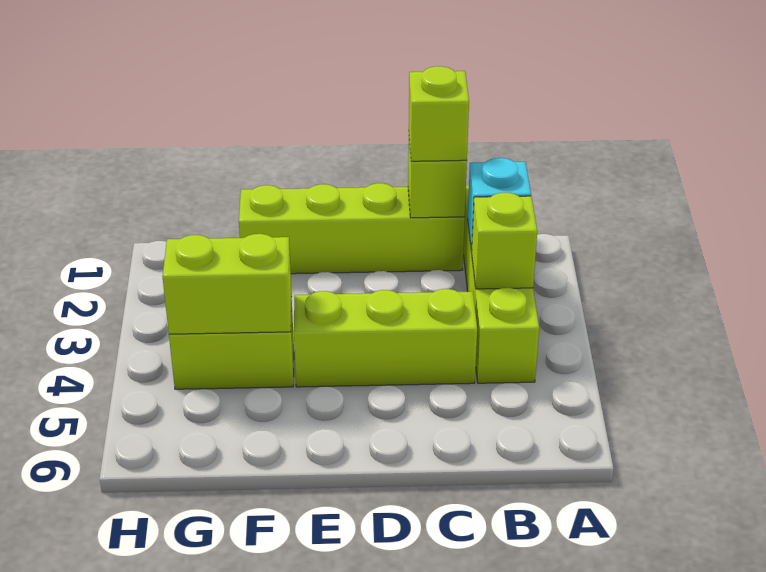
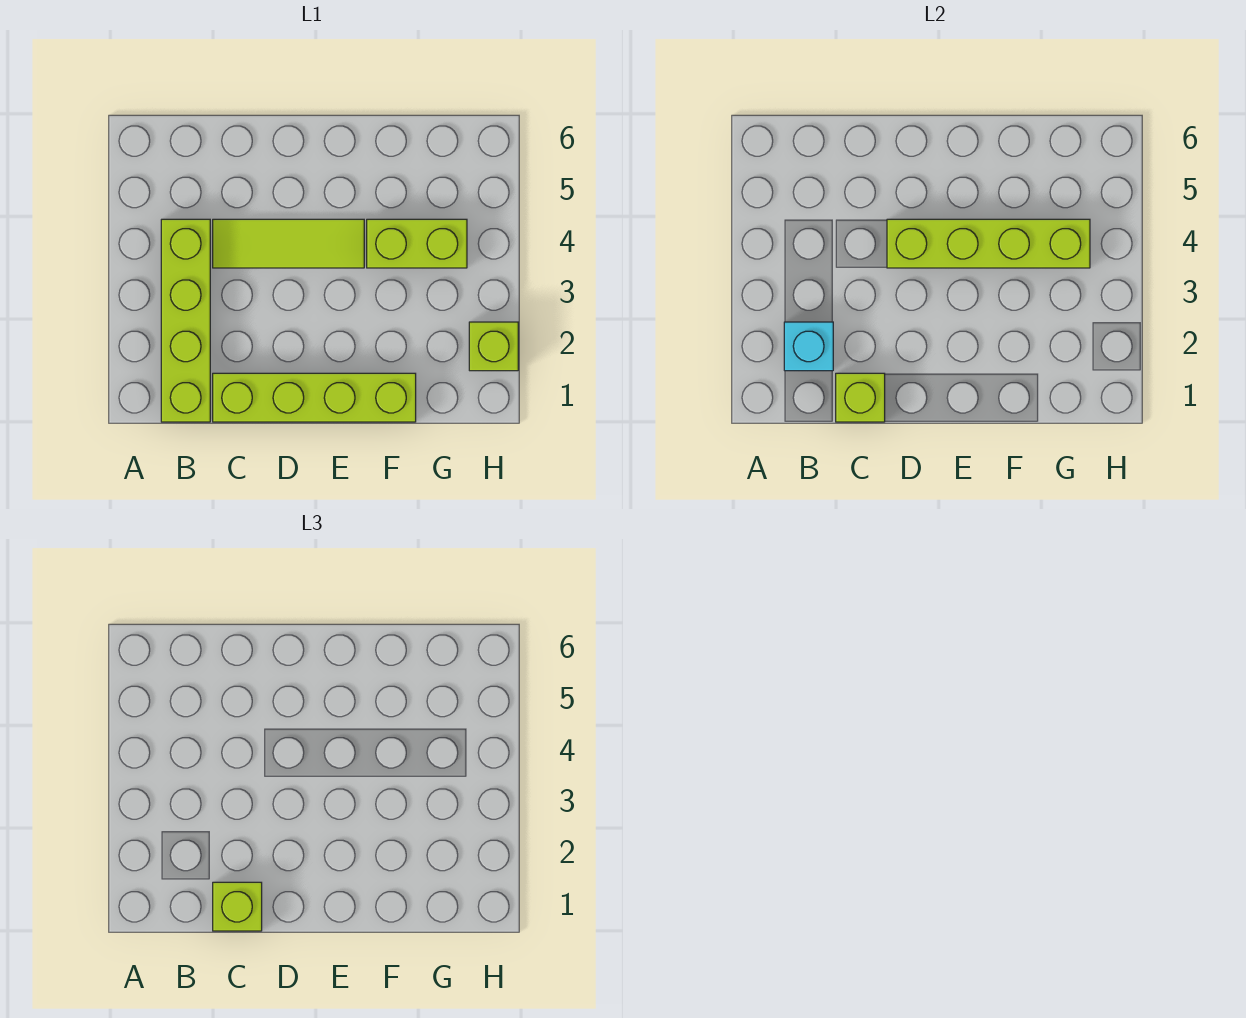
lime brick B3 level 2 -> lime brick H2 level 1
lime brick C4:E4 level 1 -> lime tile C4:E4 level 1
lime brick F4:G4 level 2 -> lime brick D4:G4 level 2

